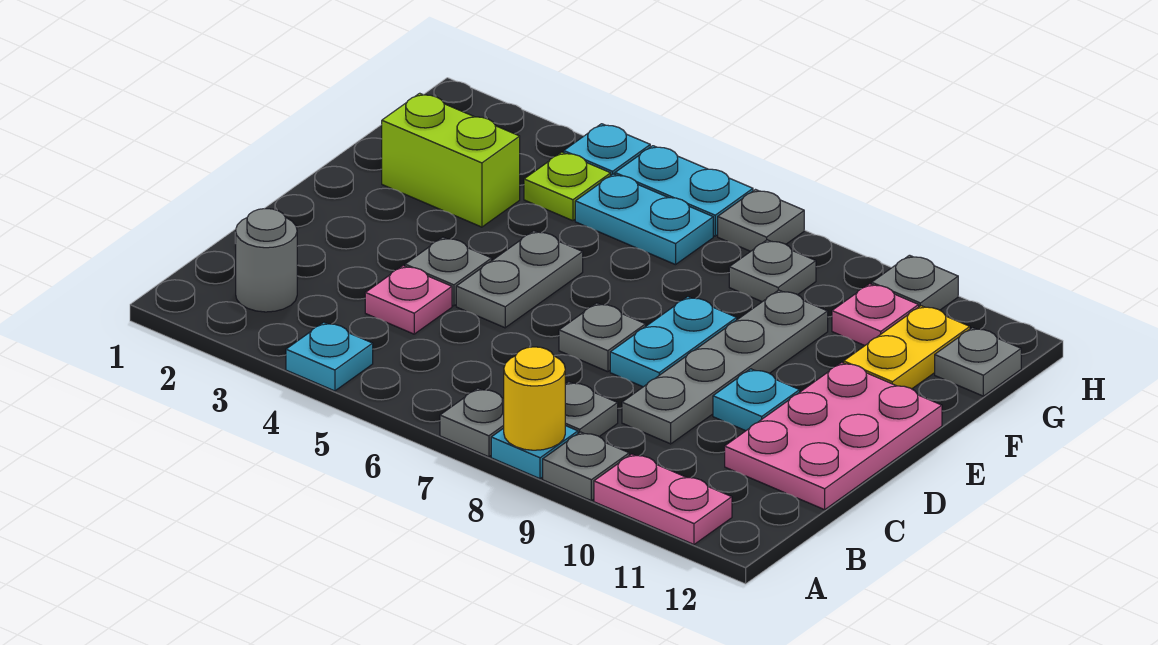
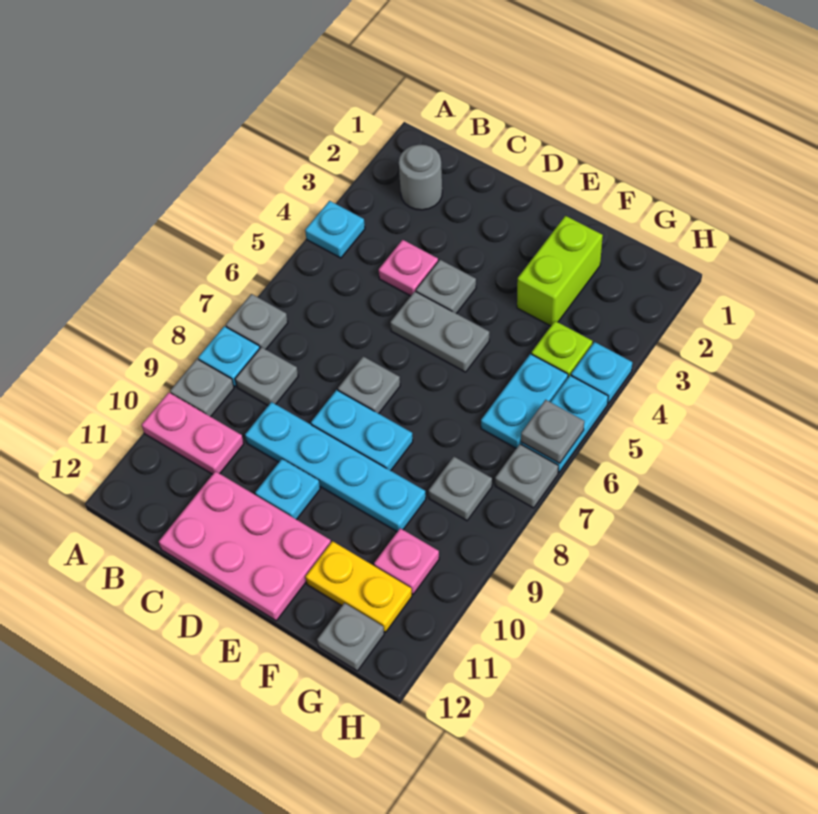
yellow round brick A8 level 2 -> none
pink plate A10:A11 level 1 -> pink plate A10:B10 level 1
grey plate C9:F9 level 1 -> cyan plate C9:F9 level 1
grey plate H10 level 1 -> grey plate H6 level 2

